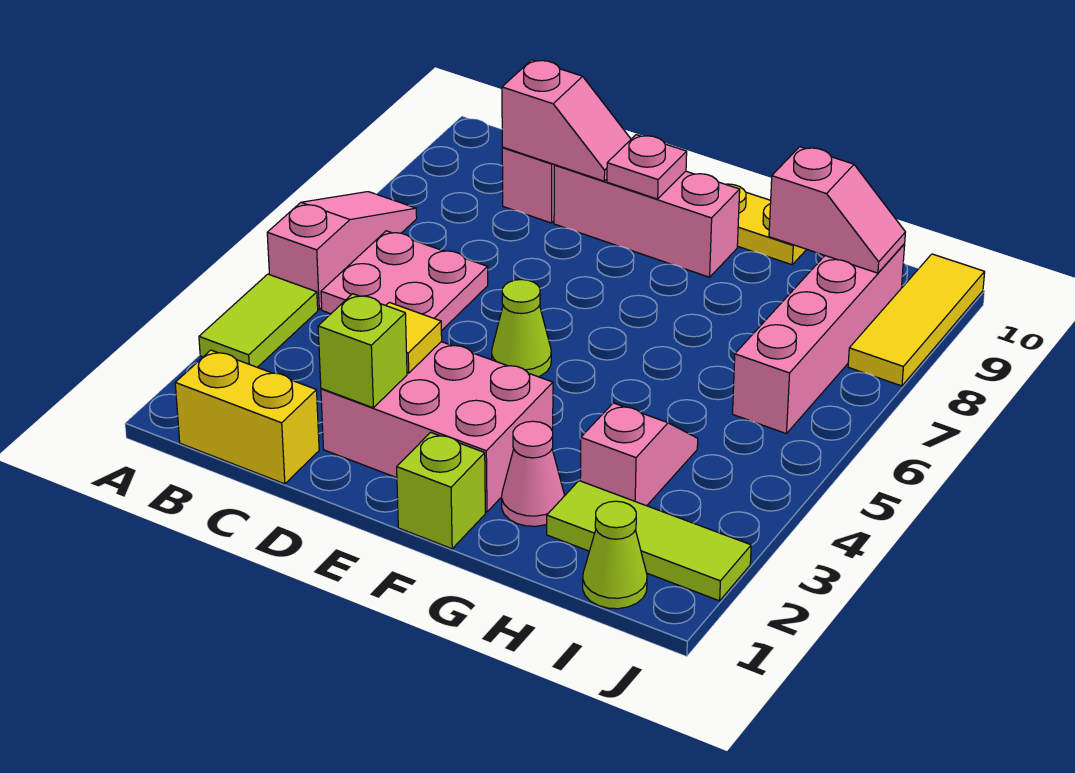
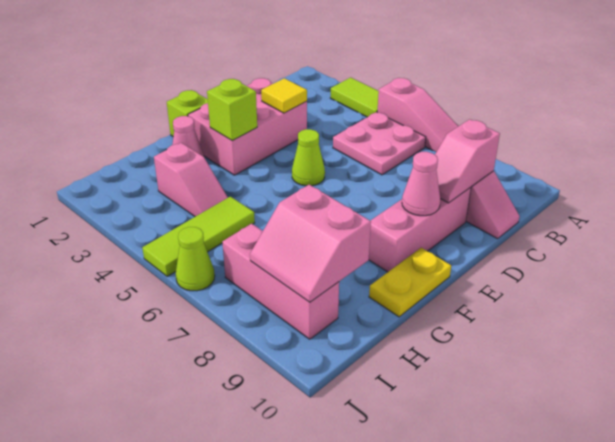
yellow brick B1:C1 level 1 -> none
lime brick D2 level 2 -> lime brick F3 level 2
pink plate E9 level 2 -> pink cone E9 level 2
lime tile H2:J2 level 1 -> lime tile H5:J5 level 1
pink slope H9:I9 level 2 top H -> pink slope H8:I9 level 2 top H
lime cone I1 level 1 -> lime cone J6 level 1
pink brick I6:I9 level 1 -> pink brick I7:I9 level 1
yellow tile J8:J10 level 1 -> none

